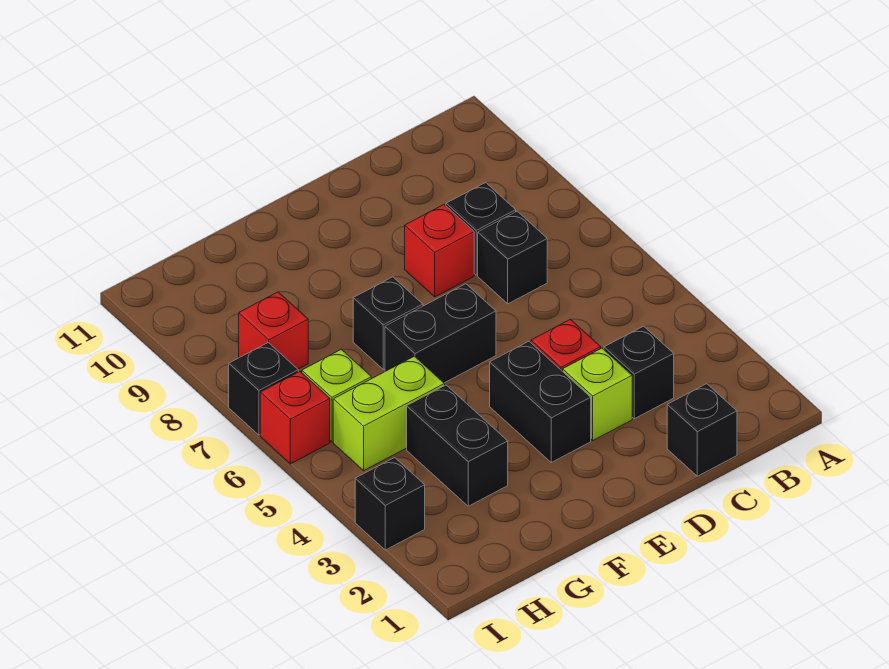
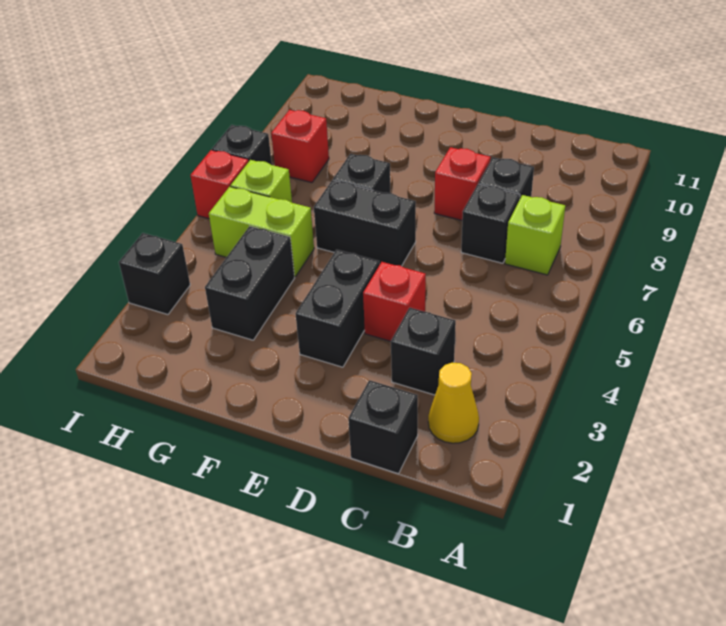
none -> yellow cone B2 level 1
lime brick D3 level 1 -> lime brick B7 level 1

